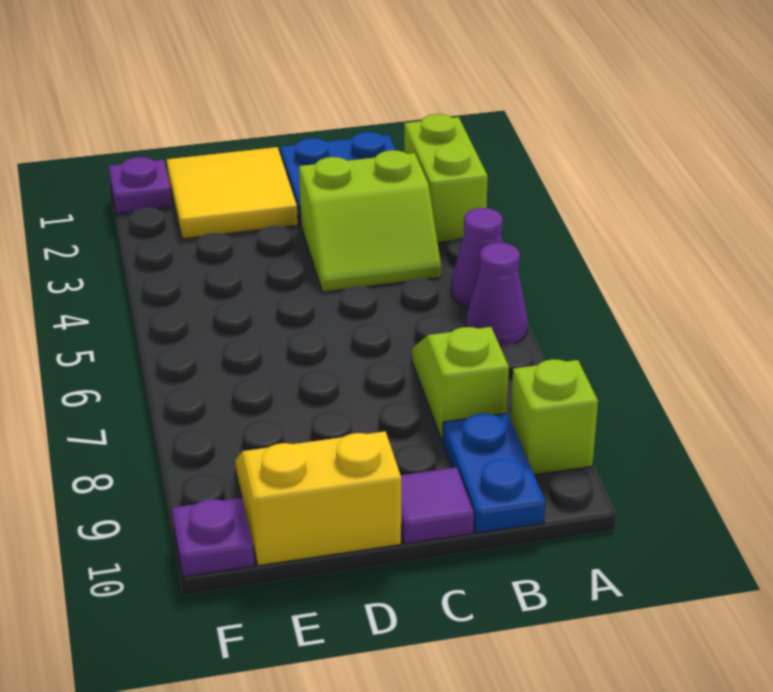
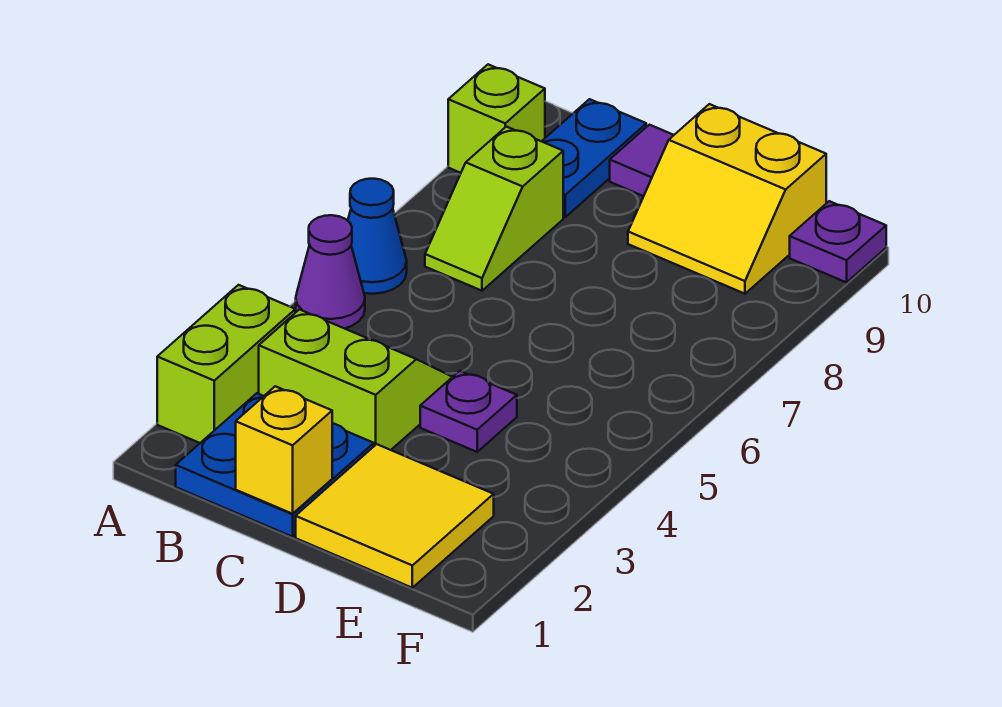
purple cone A6 level 1 -> blue cone A6 level 1
none -> yellow brick C1 level 2
purple plate F1 level 1 -> purple plate D4 level 1

